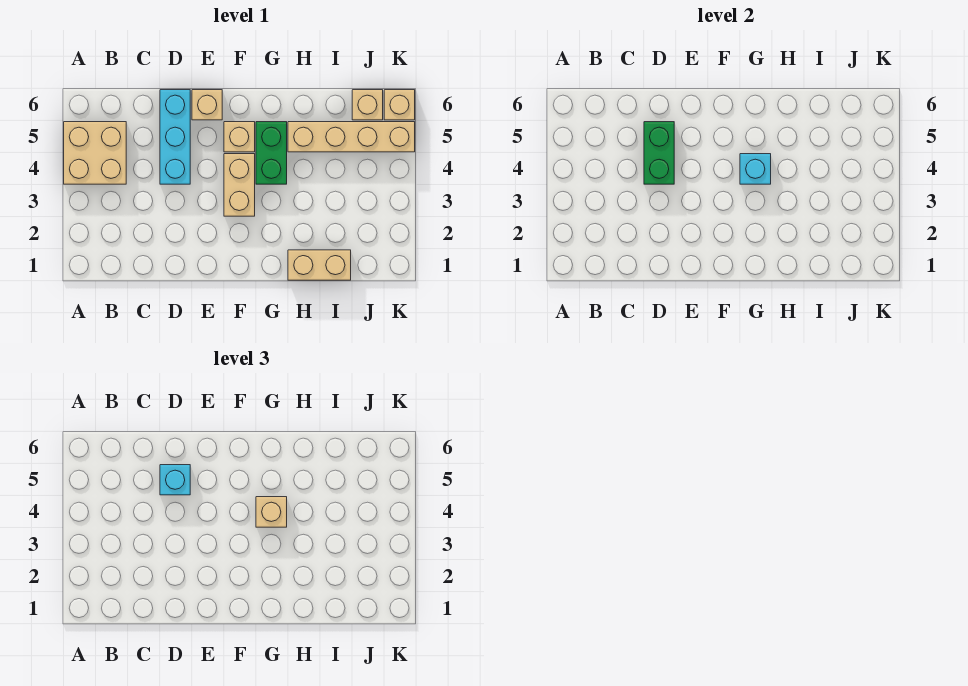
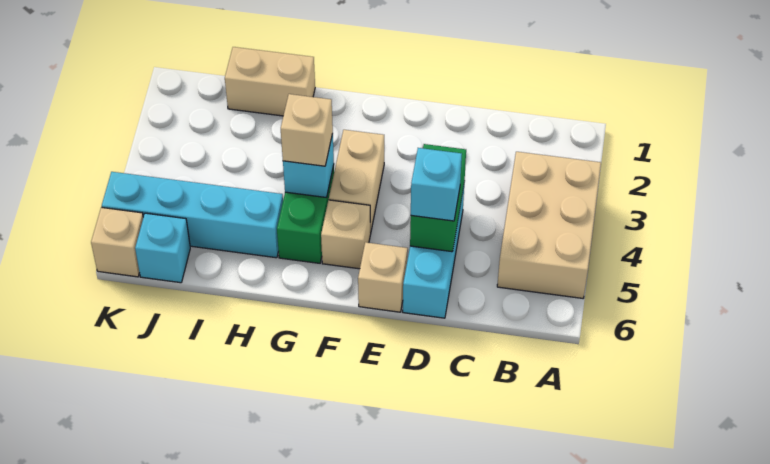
tan brick A4:B5 level 1 -> tan brick A3:B5 level 1
tan brick H5:K5 level 1 -> cyan brick H5:K5 level 1
tan brick J6 level 1 -> cyan brick J6 level 1

